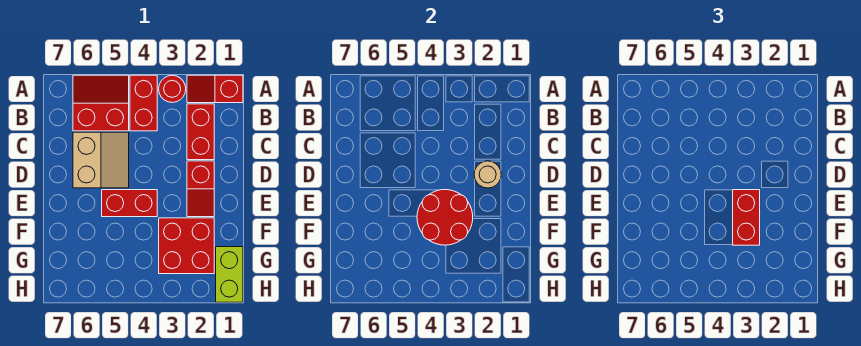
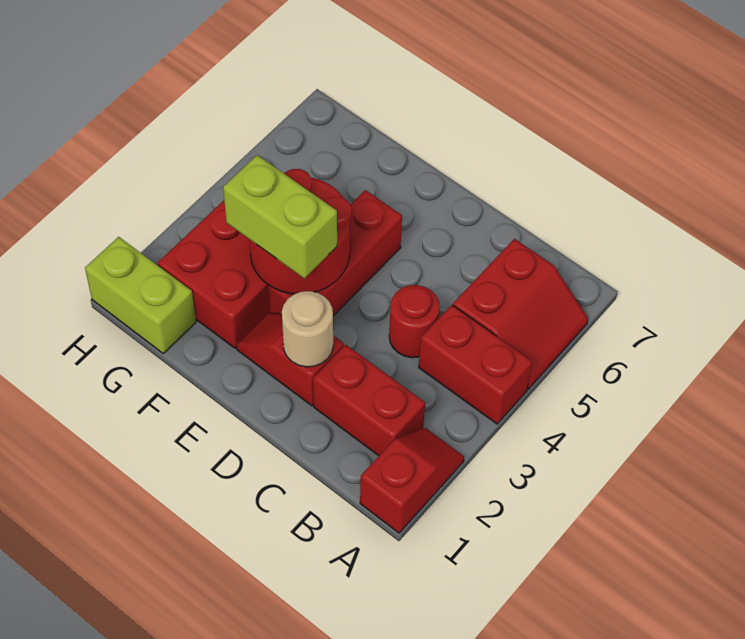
red round brick A3 level 1 -> red round brick C4 level 1
tan slope C5:D6 level 1 top 6 -> none
red brick E3:F3 level 3 -> lime brick E3:F3 level 3
red brick E4:E5 level 1 -> red brick E3:E5 level 1

